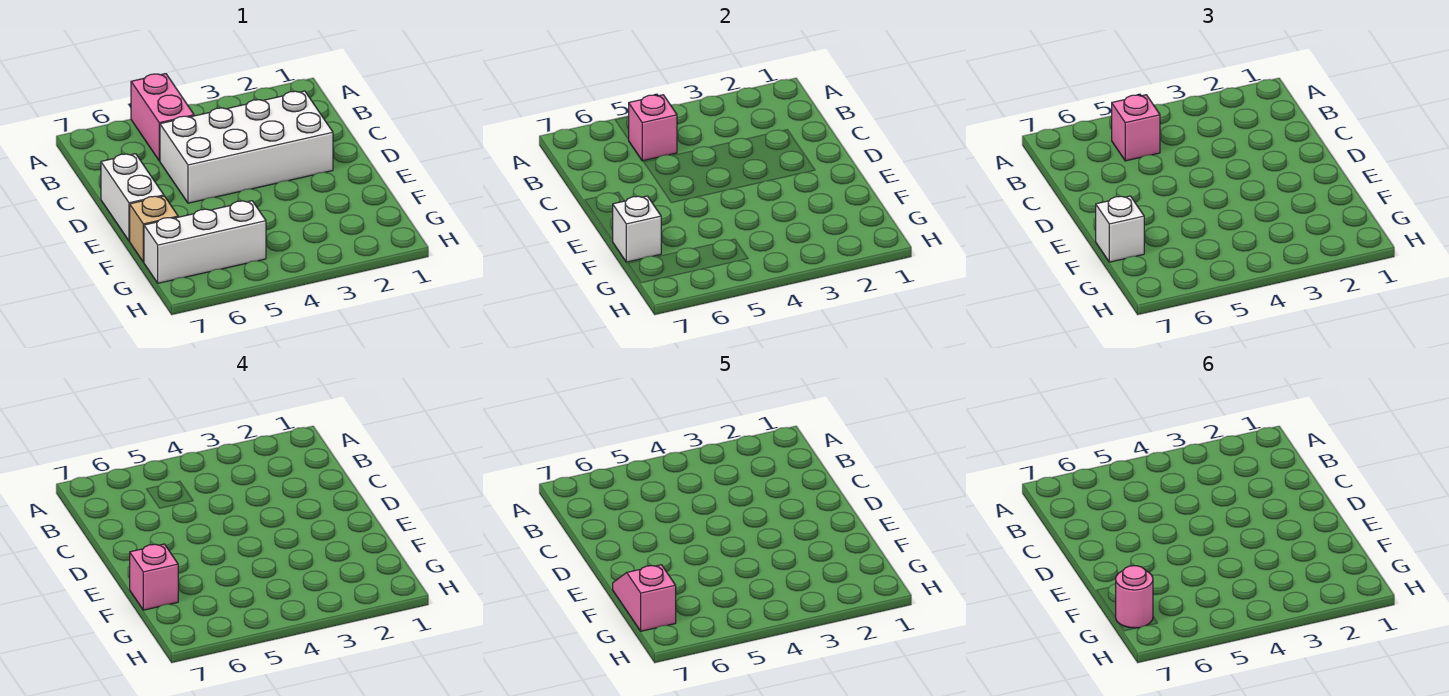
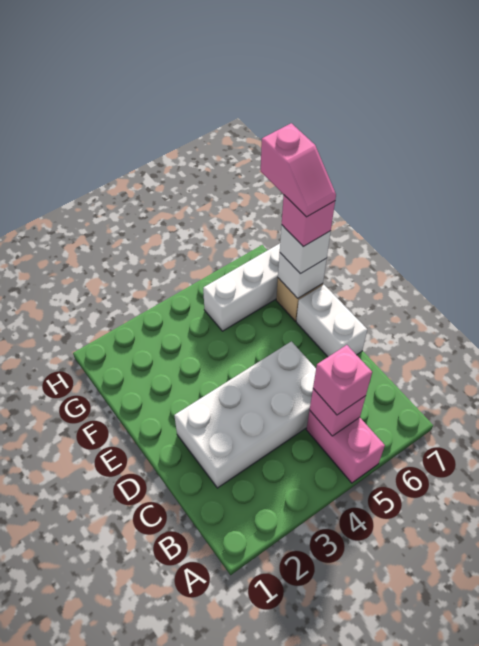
pink round brick G7 level 6 -> none

